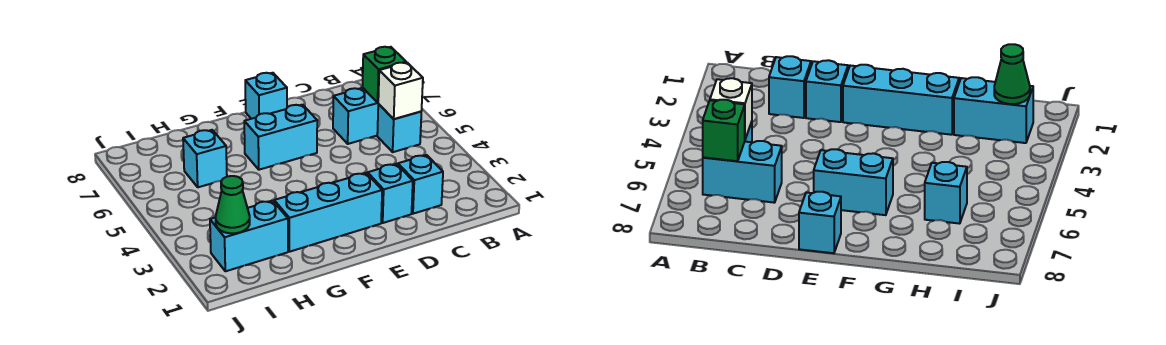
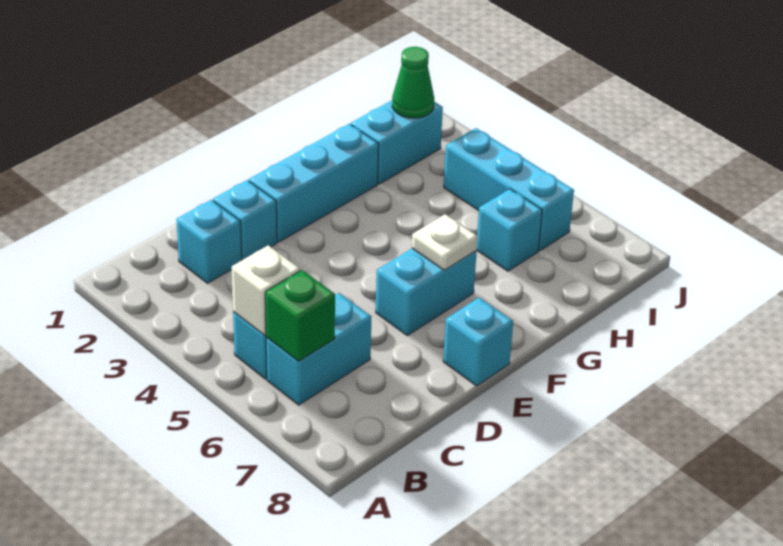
none -> white plate F6 level 2
none -> cyan brick I4:I6 level 1

